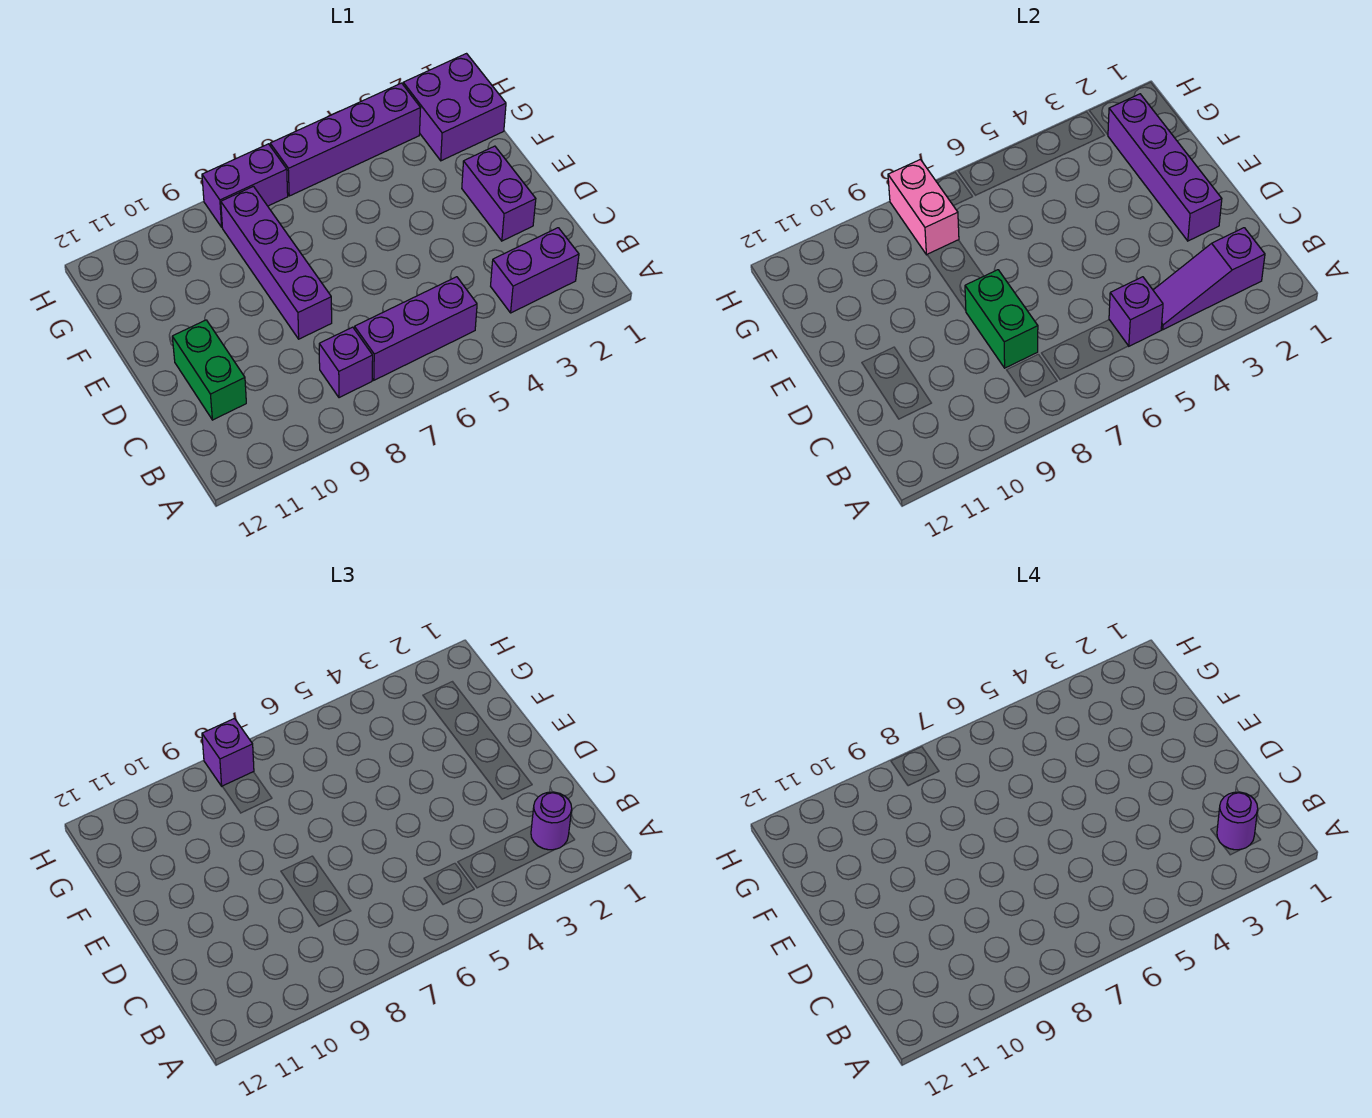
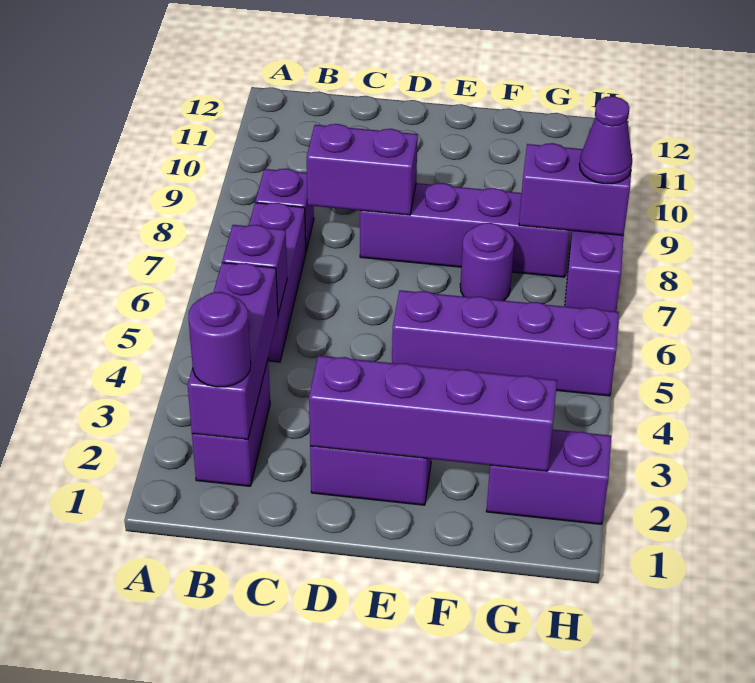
purple slope B2:B4 level 2 top 2 -> purple brick B2:B4 level 2
purple round brick B2 level 4 -> purple round brick F7 level 1
green brick C8:D8 level 2 -> purple brick C8:D8 level 2
green brick C11:D11 level 1 -> none
purple brick G1:H2 level 1 -> purple brick G2:H2 level 1
pink brick G8:H8 level 2 -> purple brick G8:H8 level 2
purple brick H3:H6 level 1 -> purple brick E5:H5 level 1
purple brick H8 level 3 -> purple cone H8 level 3

